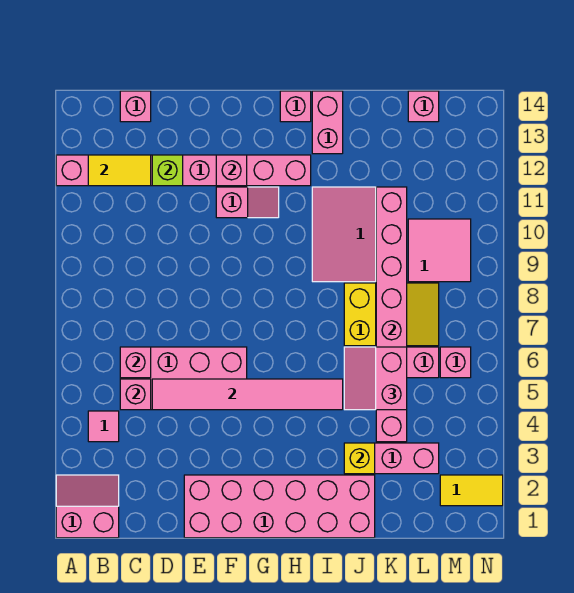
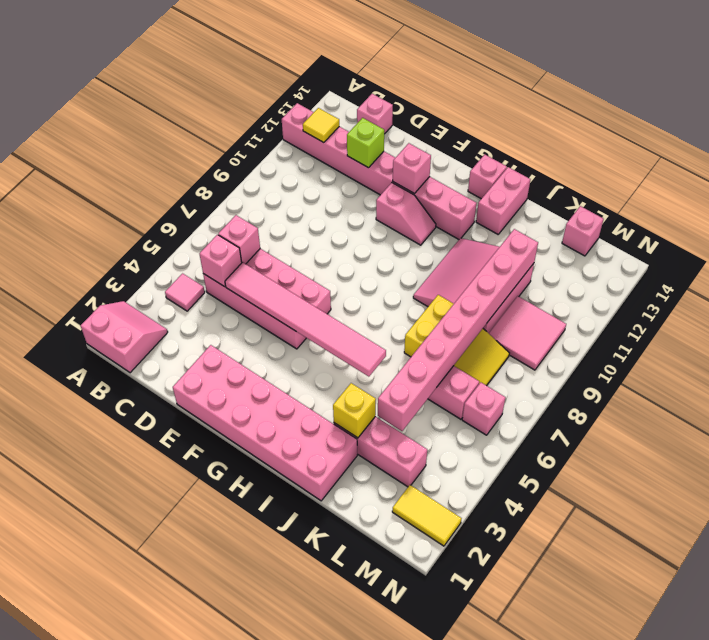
yellow tile B12:C12 level 2 -> yellow tile B12 level 2
pink slope J5:K6 level 3 top K -> none

